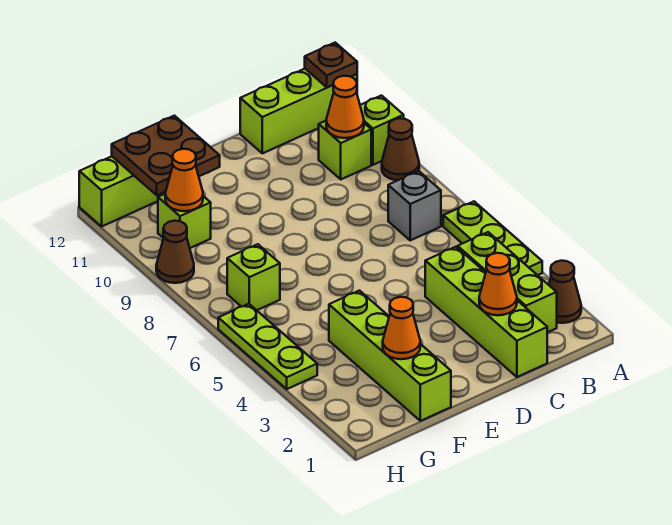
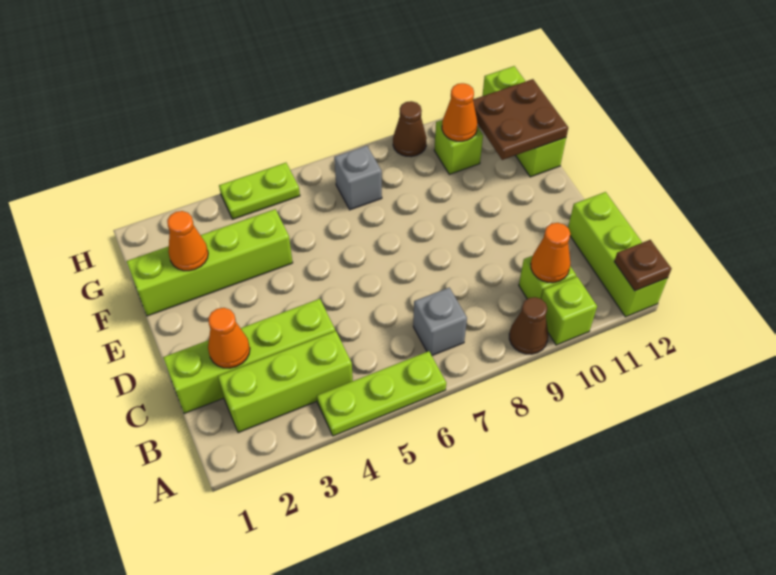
brown cone A2 level 1 -> none
lime brick G7 level 1 -> grey brick G7 level 1
lime plate H4:H6 level 1 -> lime plate H4:H5 level 1

